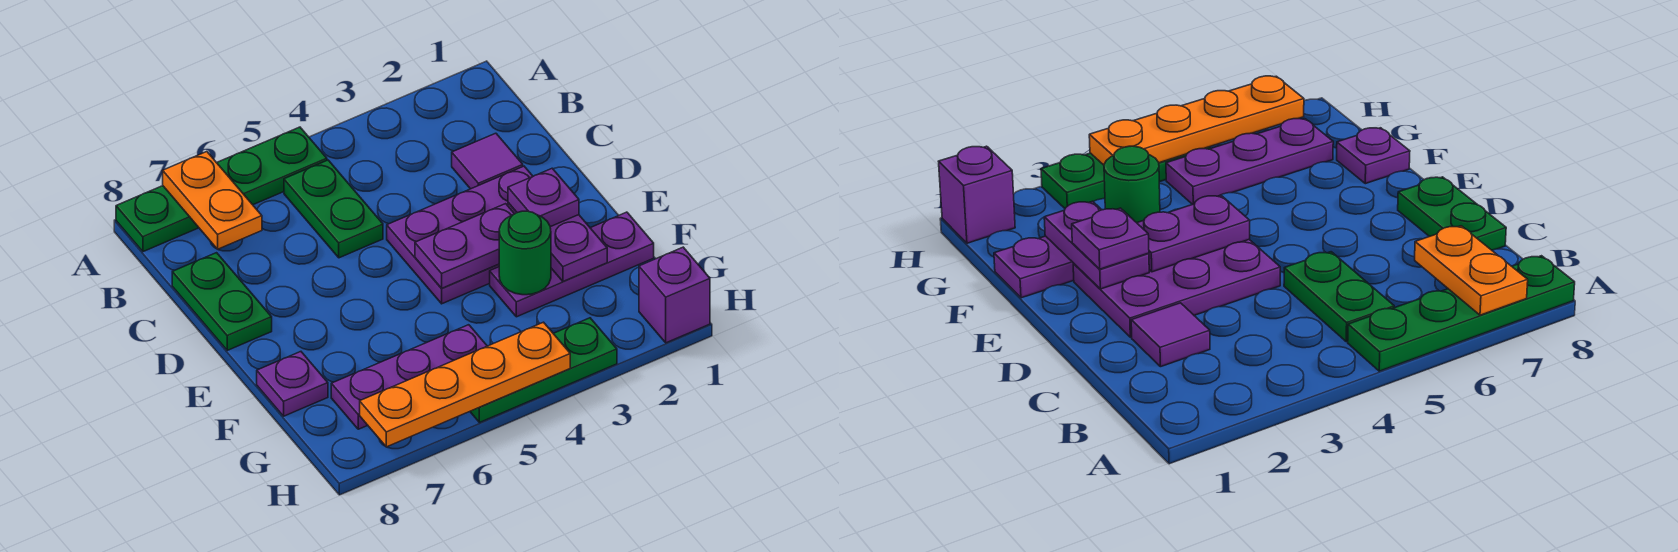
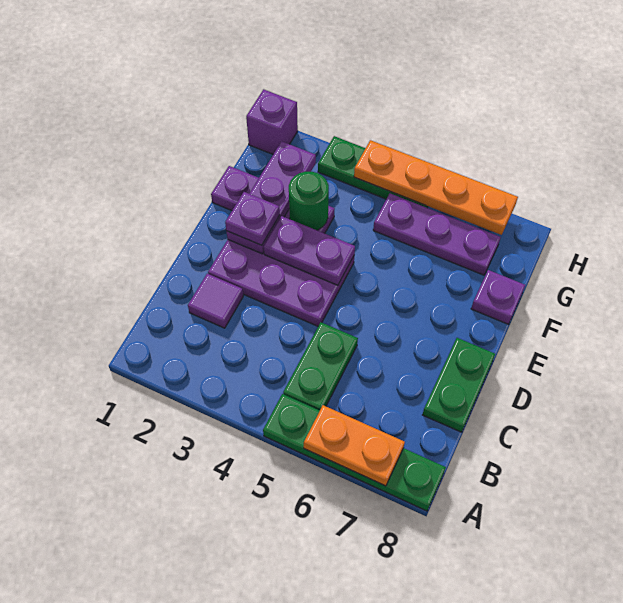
orange plate A7:B7 level 2 -> orange plate A6:A7 level 2
purple plate E2:F2 level 2 -> purple plate E2:G2 level 2

